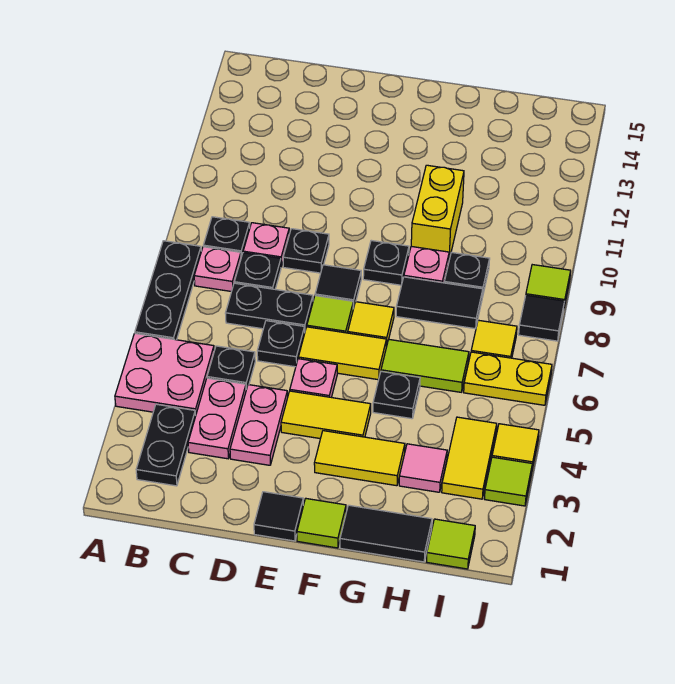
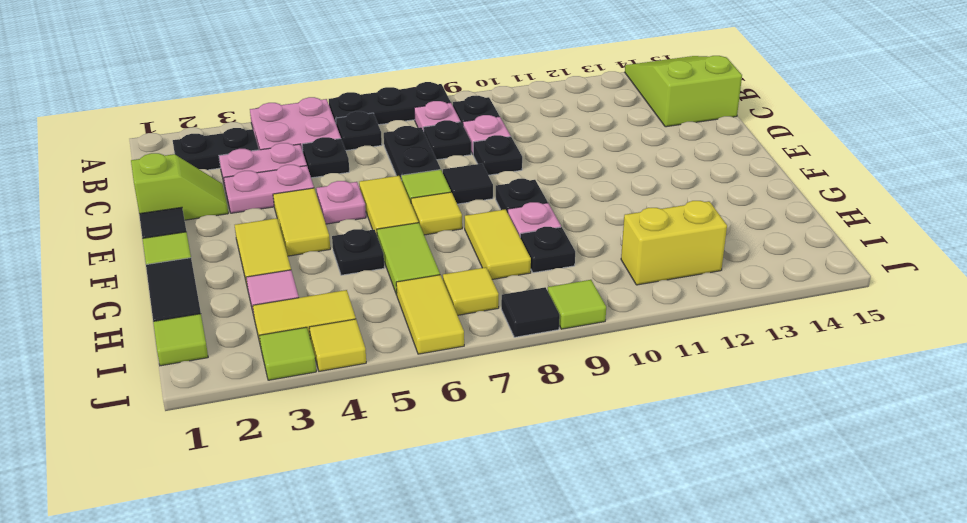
none -> lime slope A14:C15 level 1 top C
none -> lime slope D1:D2 level 1 top 1
black plate D6 level 1 -> black plate B6 level 1
black tile G8:H8 level 1 -> yellow tile G8:H8 level 1
yellow brick G10:G11 level 1 -> yellow brick I11:I12 level 1
yellow plate I6:J6 level 1 -> yellow tile I6:J6 level 1

